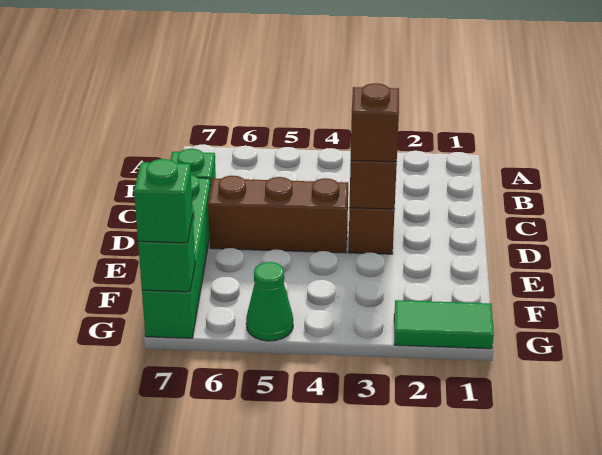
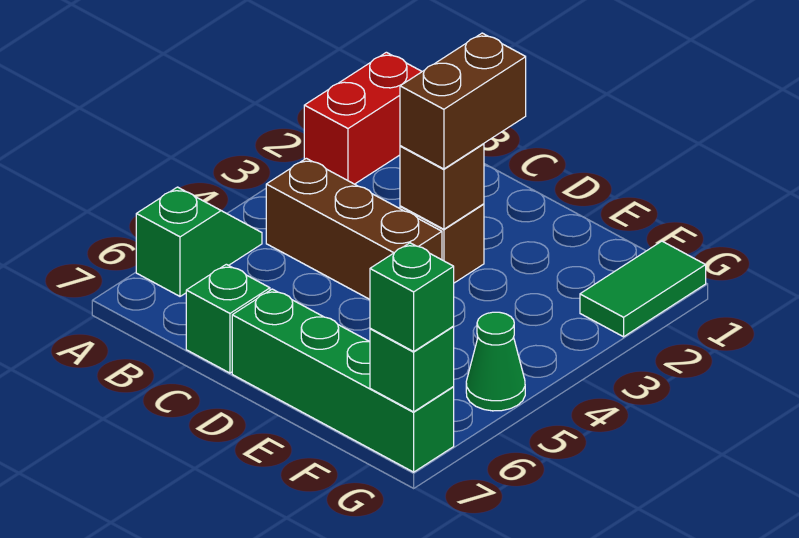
none -> red brick A1:A2 level 1
none -> green slope A5:A6 level 1 top 6
brown brick D3 level 3 -> brown brick D2:D3 level 3
brown brick D4:D6 level 1 -> brown brick B4:D4 level 1

